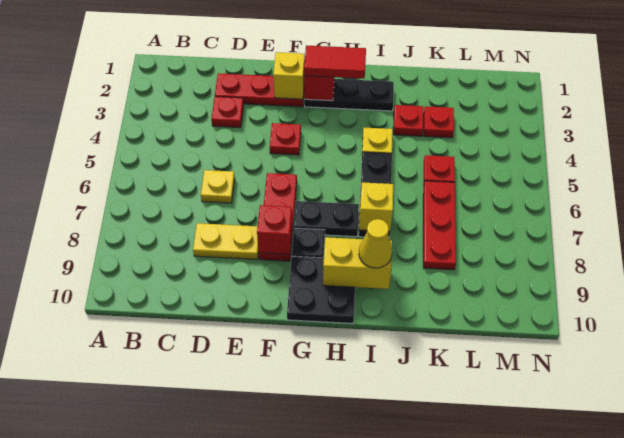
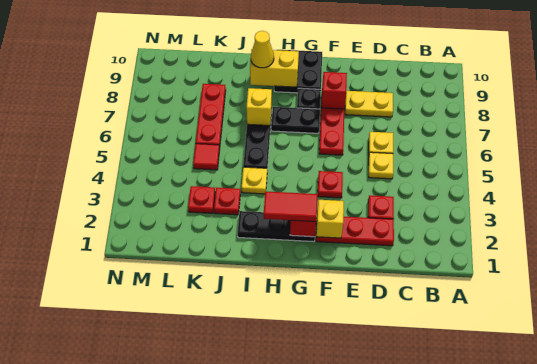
none -> yellow plate D5 level 1
red plate K5 level 1 -> red tile K5 level 1

